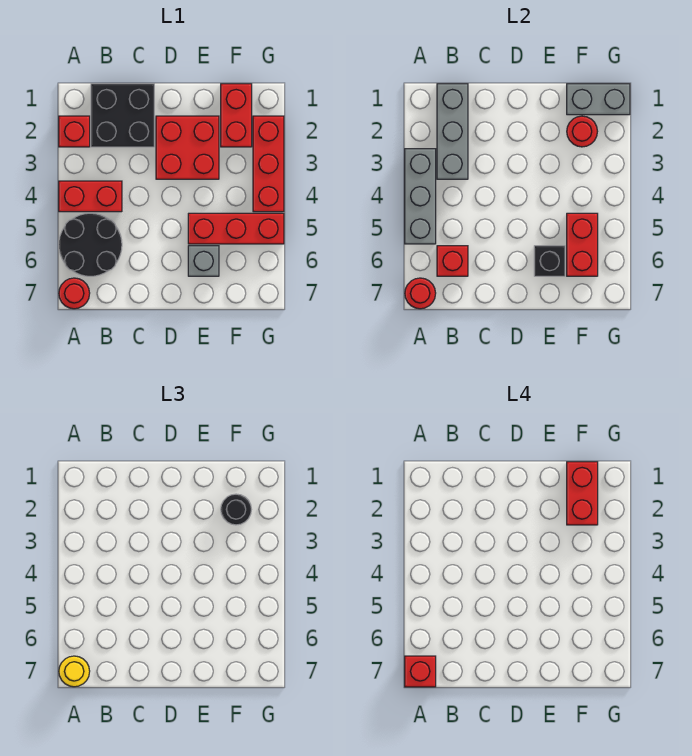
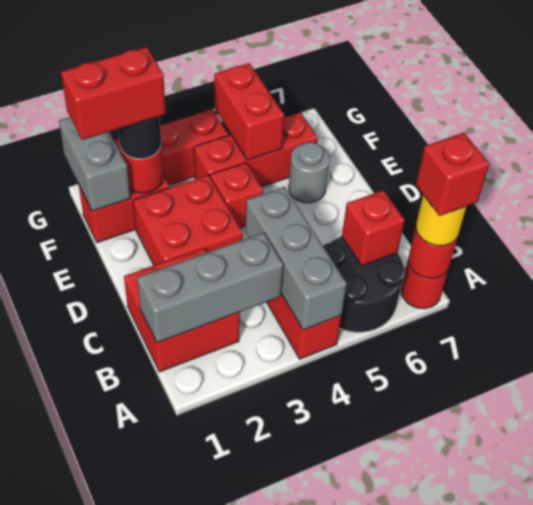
red brick A2 level 1 -> red brick E4 level 1
grey brick A3:A5 level 2 -> grey brick A4:C4 level 2
black brick B1:C2 level 1 -> red brick B1:C2 level 1
red brick E5:G5 level 1 -> red brick F4:F6 level 1
grey brick E6 level 1 -> grey round brick E6 level 1
black brick E6 level 2 -> none
red brick F5:F6 level 2 -> red brick F5:G5 level 2

